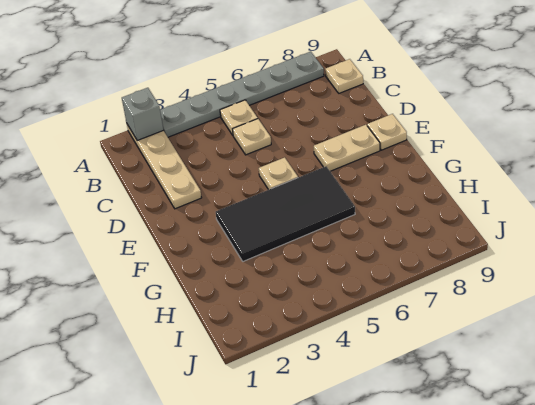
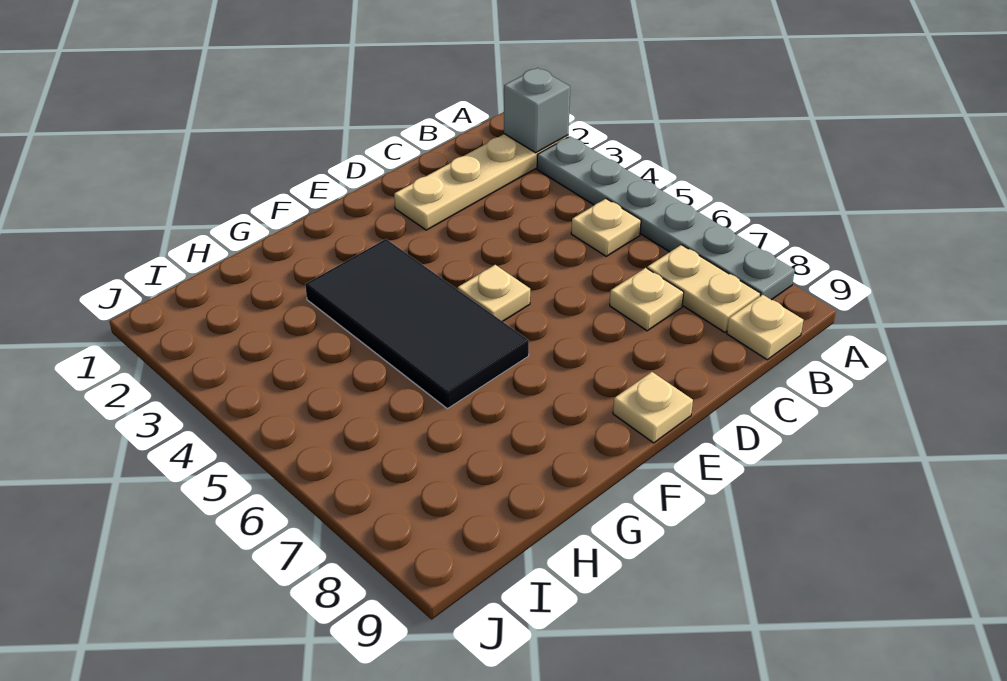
tan plate C5 level 1 -> tan plate C7 level 1
tan plate E7:E8 level 1 -> tan plate B7:B8 level 1

